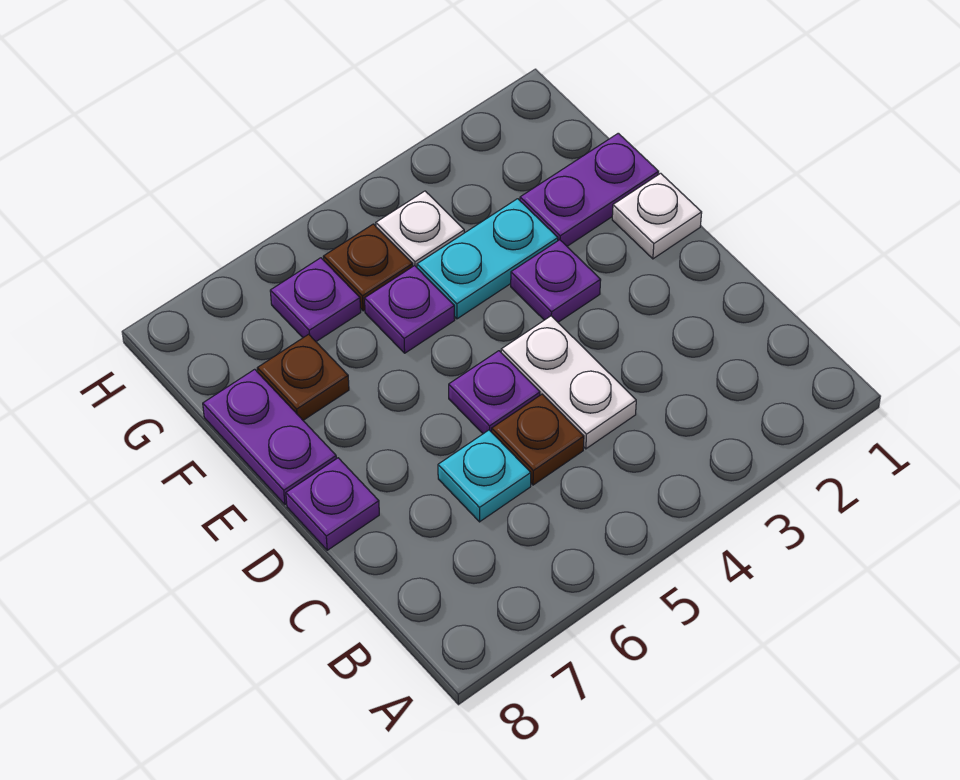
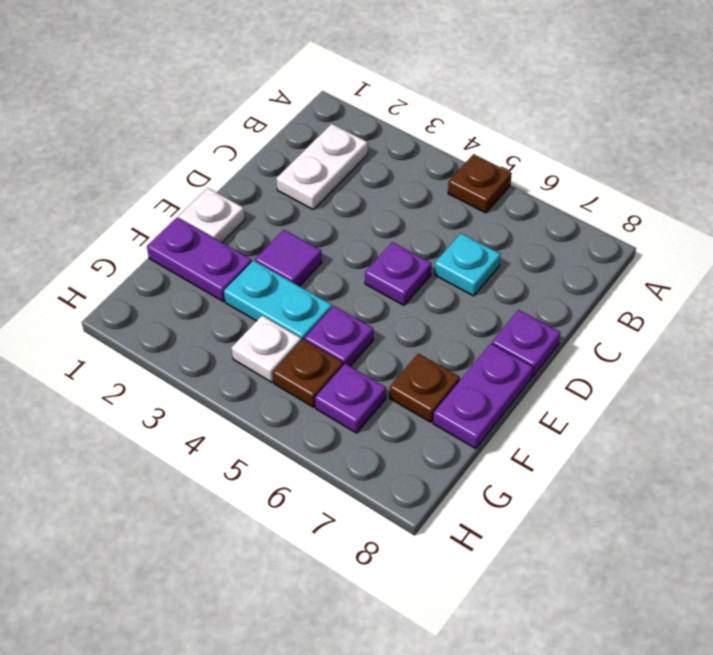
white plate C4:D4 level 1 -> white plate B2:C2 level 1
brown plate C5 level 1 -> brown plate A5 level 1
purple plate E3 level 1 -> purple tile E3 level 1

